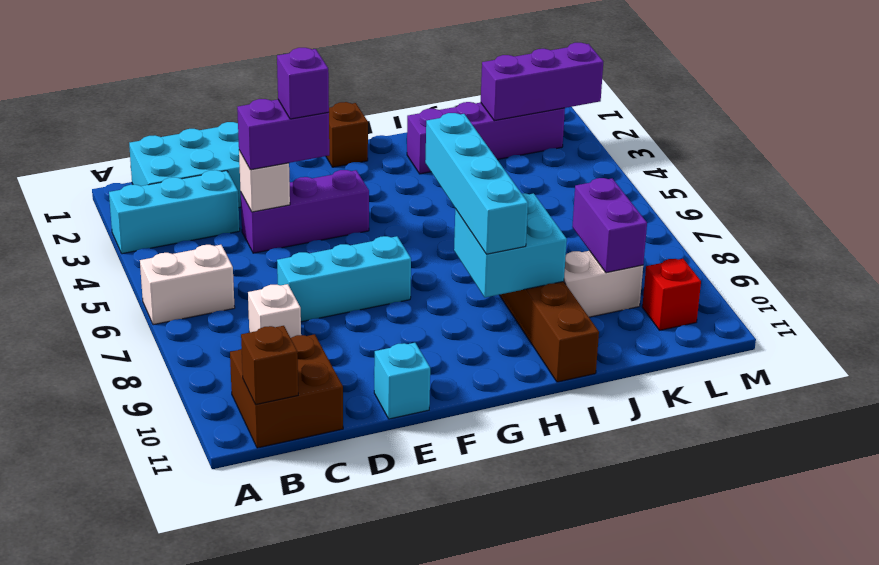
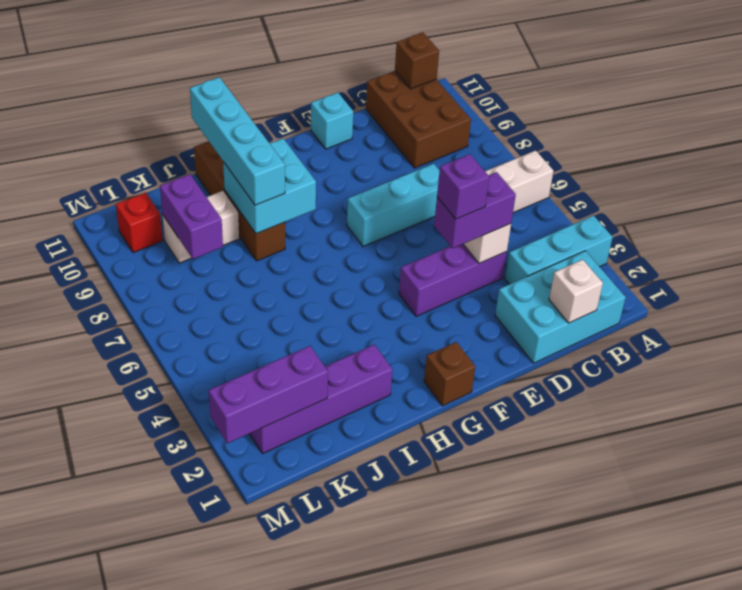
brown brick B10:C11 level 1 -> brown brick B9:C11 level 1
white brick C8 level 1 -> white brick C1 level 2
cyan brick H6:H9 level 3 -> cyan brick I8:I11 level 3

